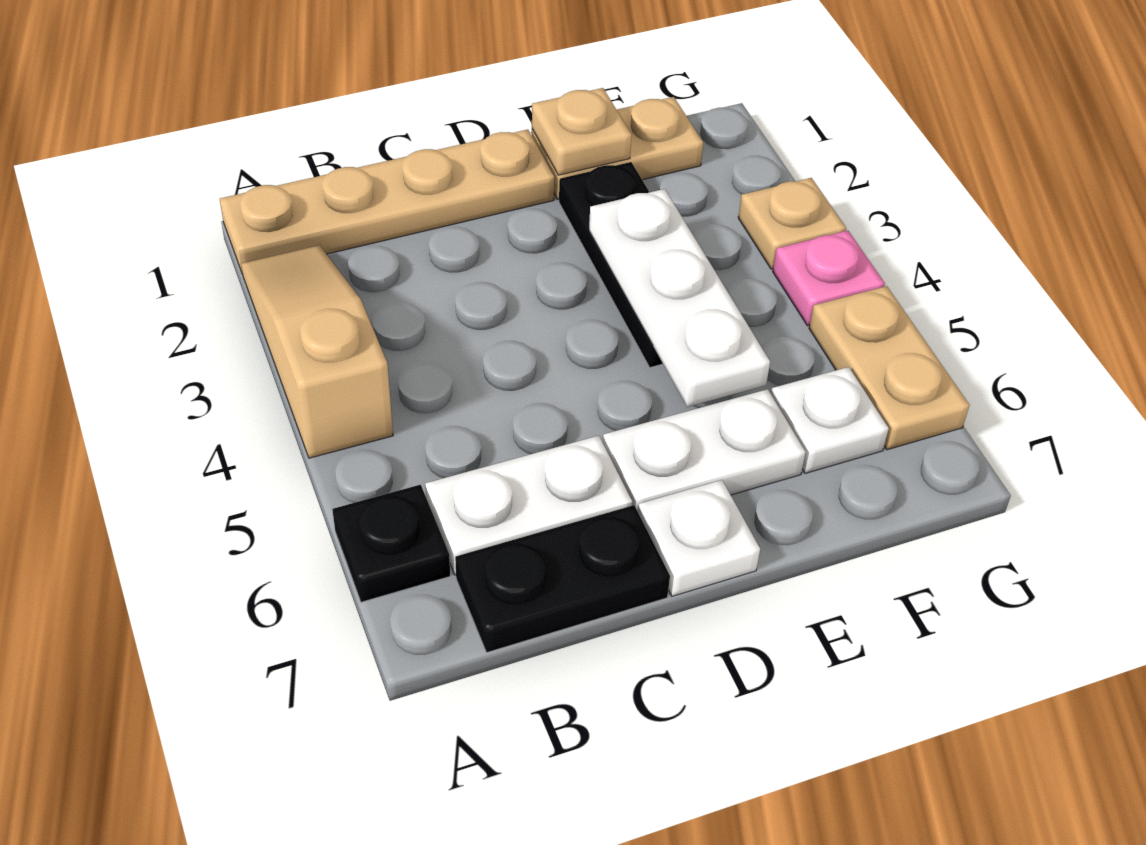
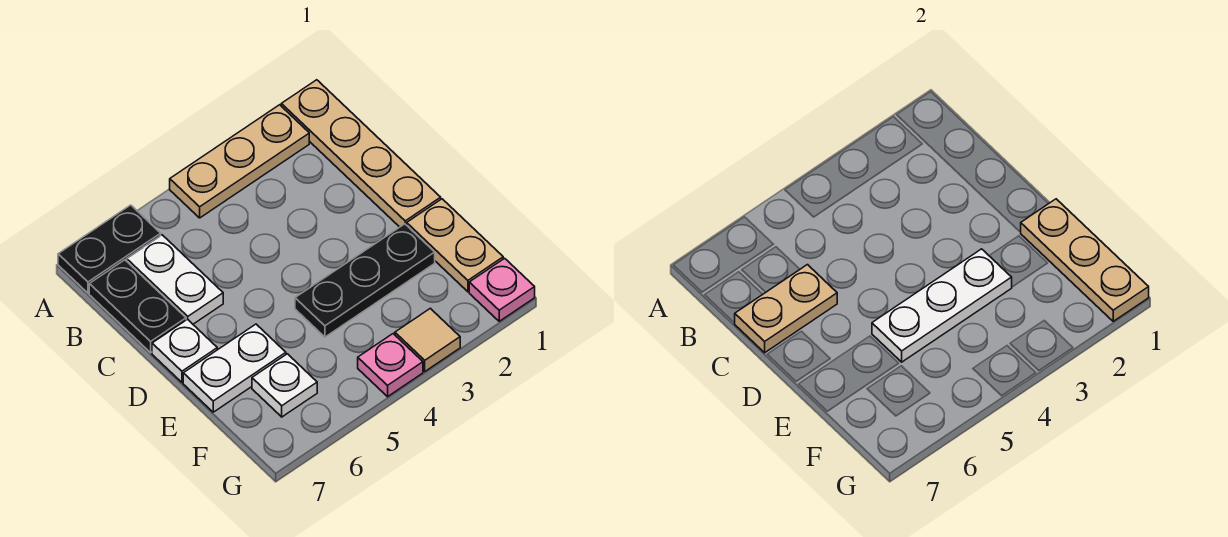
tan slope A2:A4 level 1 top 4 -> tan plate A2:A4 level 1
black plate A6 level 1 -> black plate A6:A7 level 1
white plate D6:E6 level 1 -> white plate E6:E7 level 1
tan plate E1 level 2 -> tan plate E1:G1 level 2
none -> pink plate G1 level 1
tan plate G3 level 1 -> tan tile G3 level 1
tan plate G5:G6 level 1 -> tan plate C6:C7 level 2

